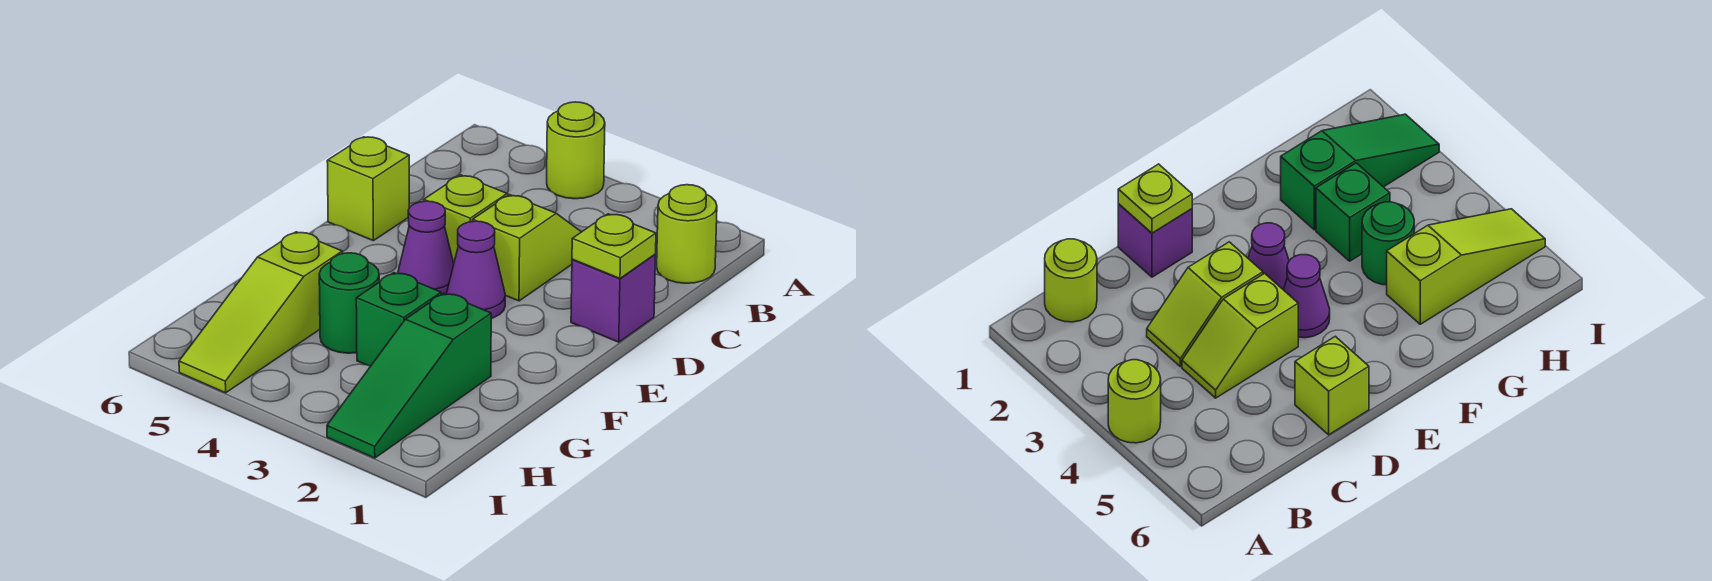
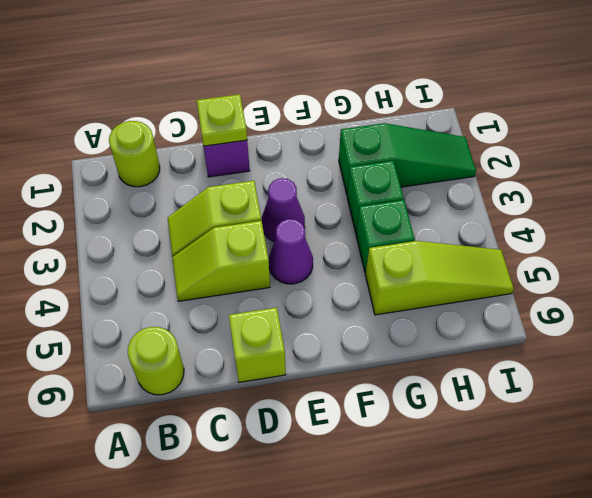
lime round brick A4 level 1 -> lime round brick B6 level 1
green round brick G4 level 1 -> green brick G4 level 1

